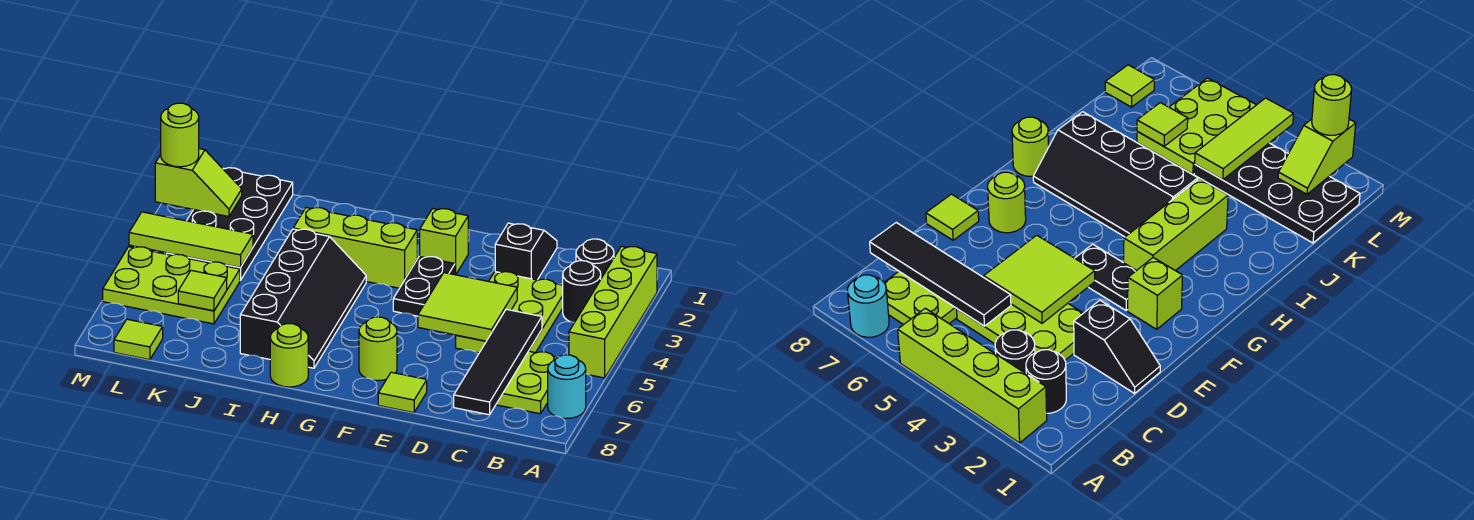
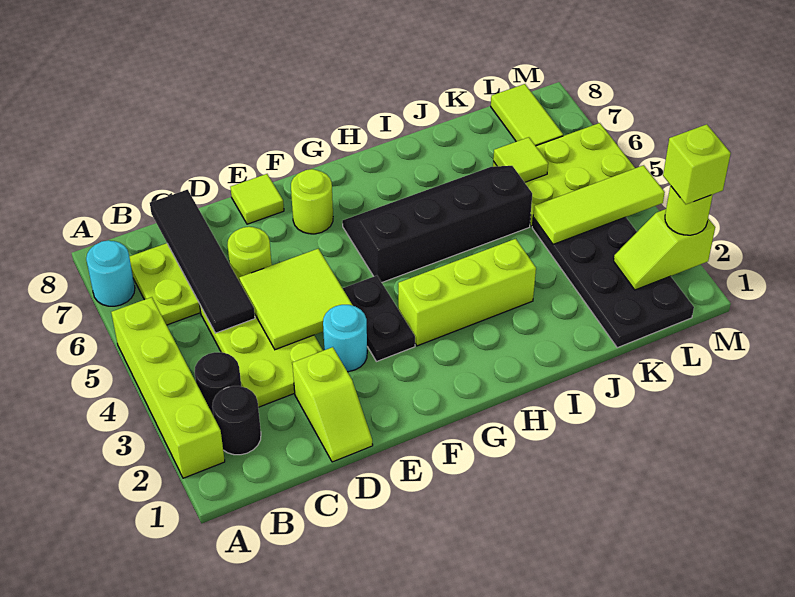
black slope D1:D2 level 1 top 2 -> lime slope D1:D2 level 1 top 2
none -> cyan round brick E3 level 1
lime brick F2 level 1 -> lime brick M2 level 4
black slope H4:I7 level 1 top I -> black slope G5:J6 level 1 top 5
lime round brick H8 level 1 -> lime round brick D6 level 1
lime tile L8 level 1 -> lime tile L7:L8 level 1

